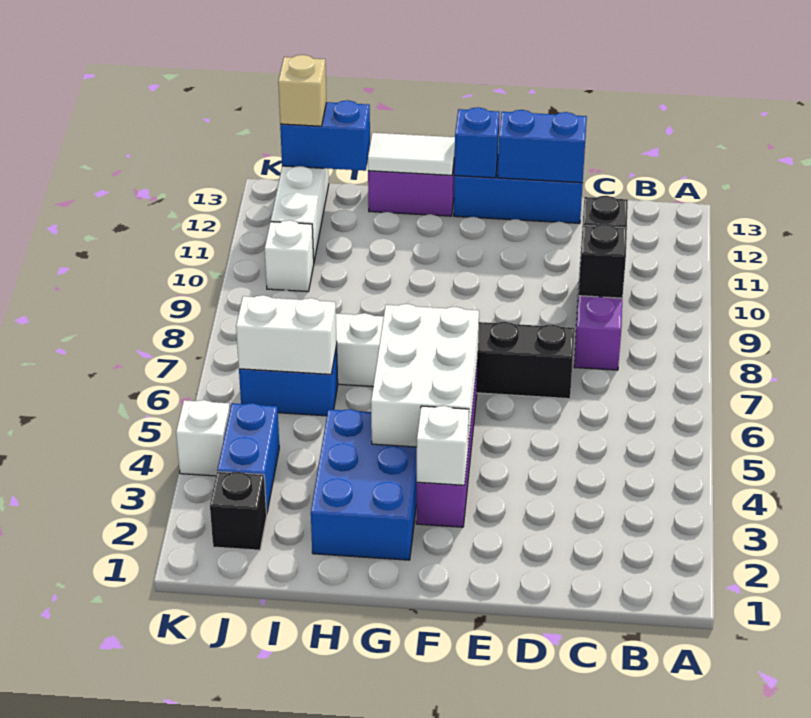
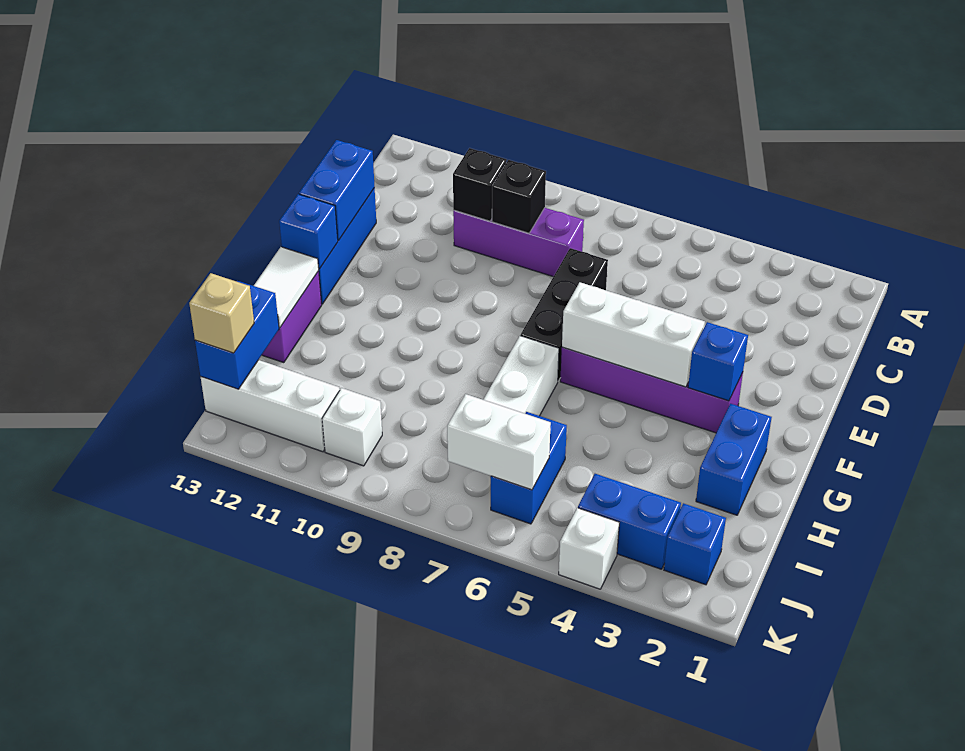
white brick F3 level 2 -> blue brick F3 level 2
white brick F4:G6 level 2 -> white brick F4:F6 level 2
blue brick G2:H4 level 1 -> blue brick G2:H2 level 1
white brick I6:J6 level 2 -> white brick J6:J7 level 2
black brick J2 level 1 -> blue brick J2 level 1

